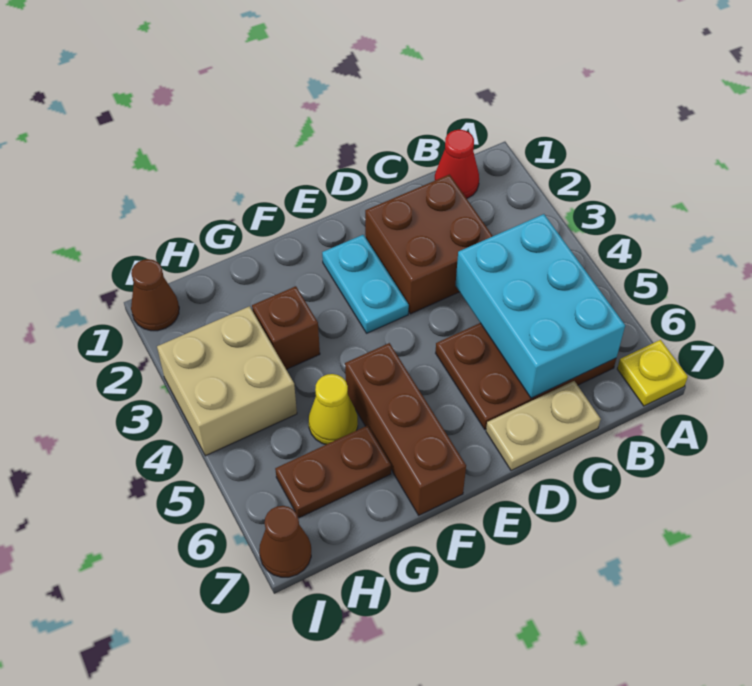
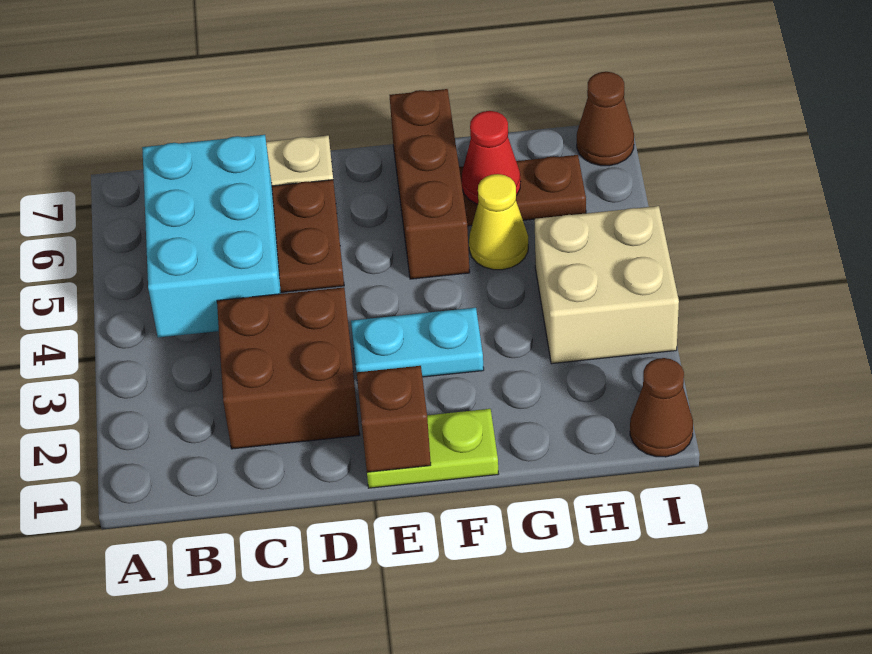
yellow plate A7 level 1 -> none
red cone B1 level 1 -> red cone G6 level 2
none -> lime plate E1:F1 level 1
cyan plate E2:E3 level 1 -> cyan plate E3:F3 level 1
brown brick G3 level 1 -> brown brick E1 level 2

